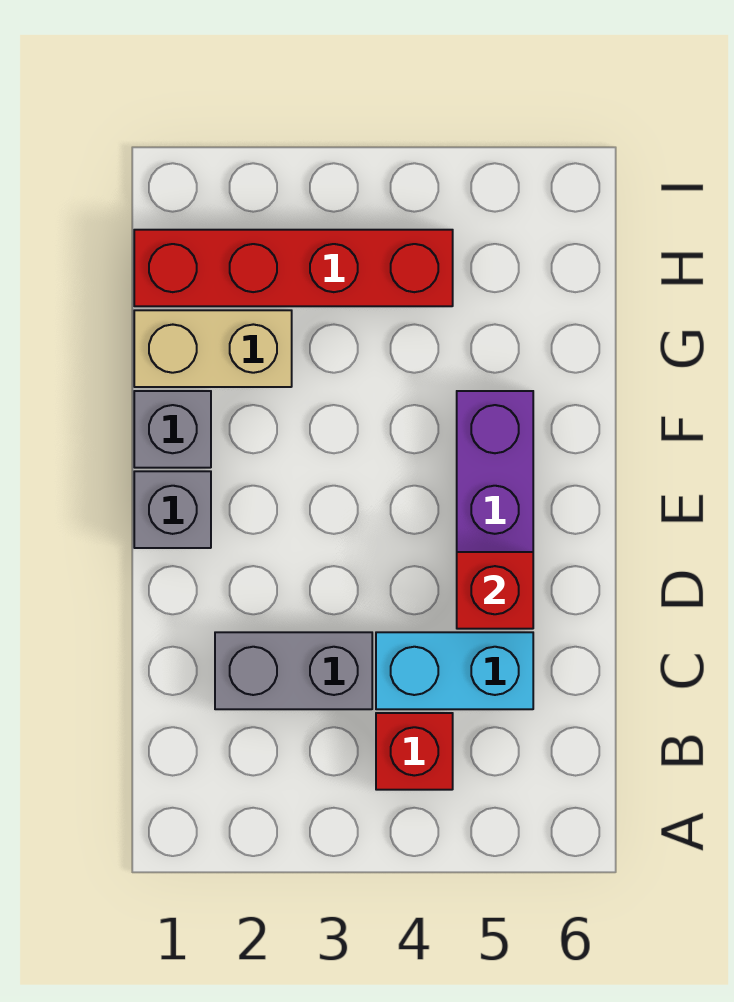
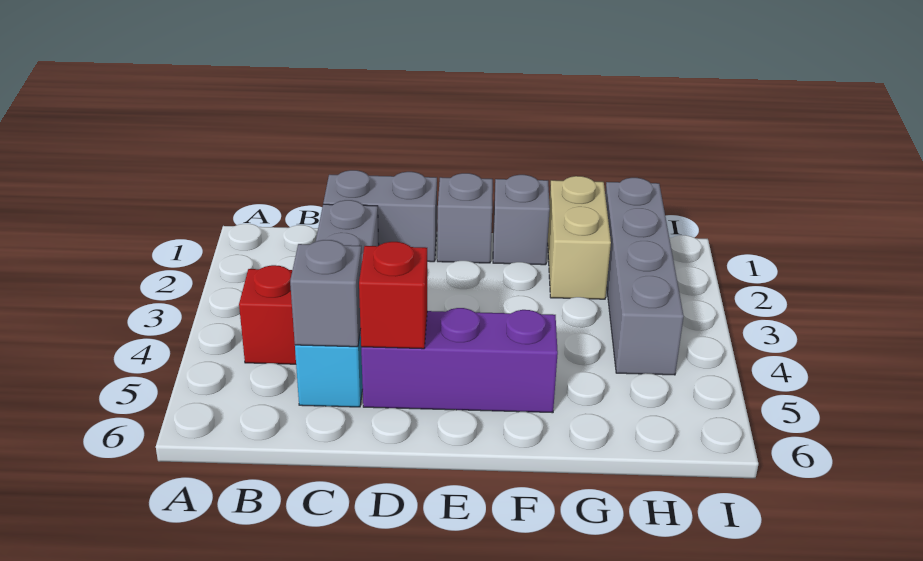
none -> grey brick C1:D1 level 1
none -> grey brick C5 level 2
red brick H1:H4 level 1 -> grey brick H1:H4 level 1

